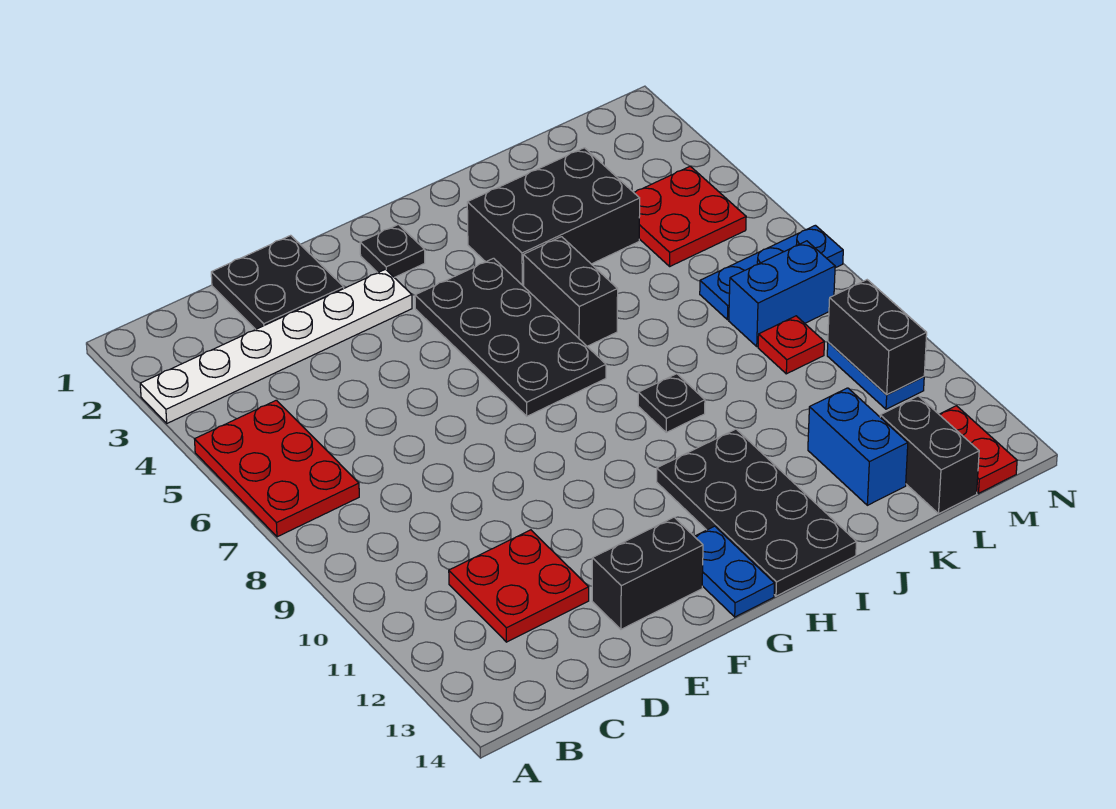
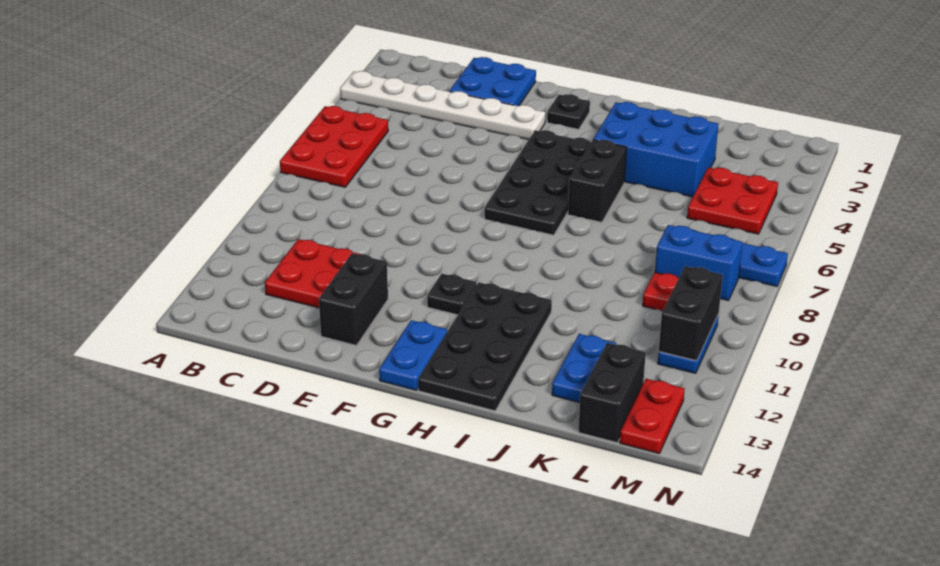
black plate D1:E2 level 1 -> blue plate D1:E2 level 1
black brick E13:F13 level 1 -> black brick E12:E13 level 1
black brick I3:K4 level 1 -> blue brick I3:K4 level 1
black plate I9 level 1 -> black plate G11 level 1
blue brick K12:K13 level 1 -> blue plate K12:K13 level 1

